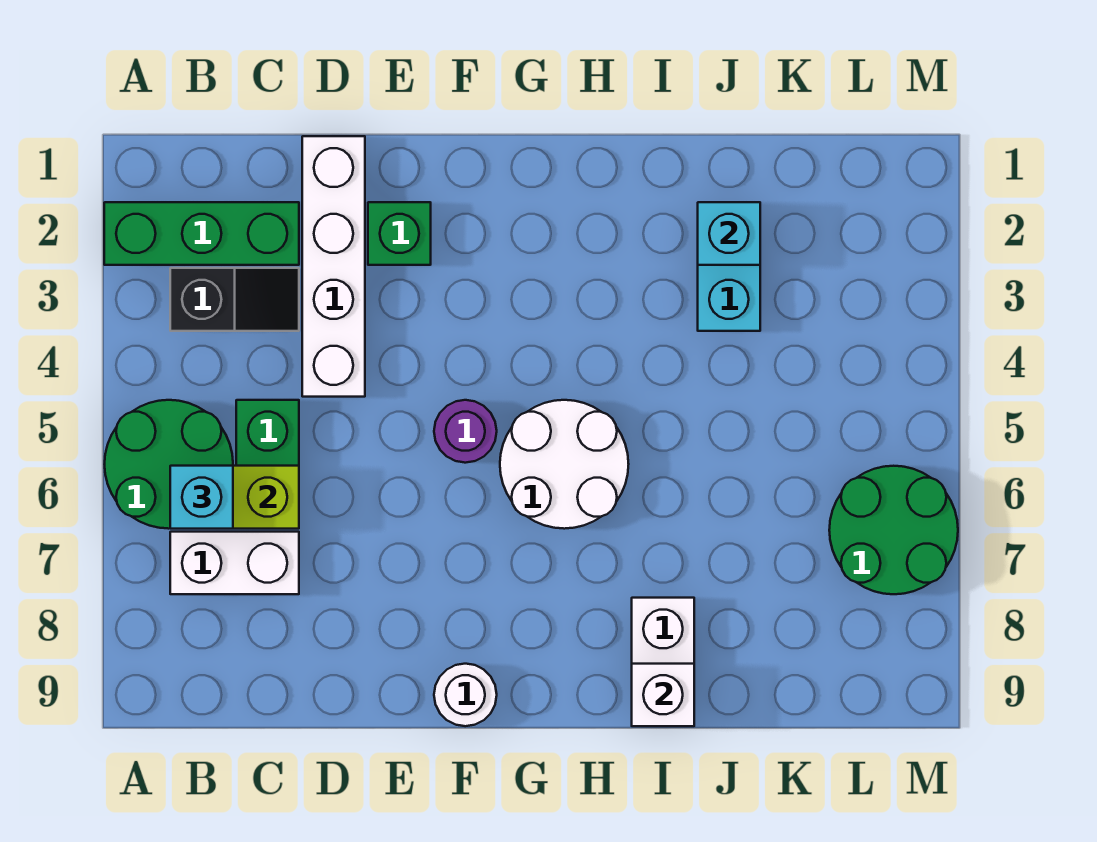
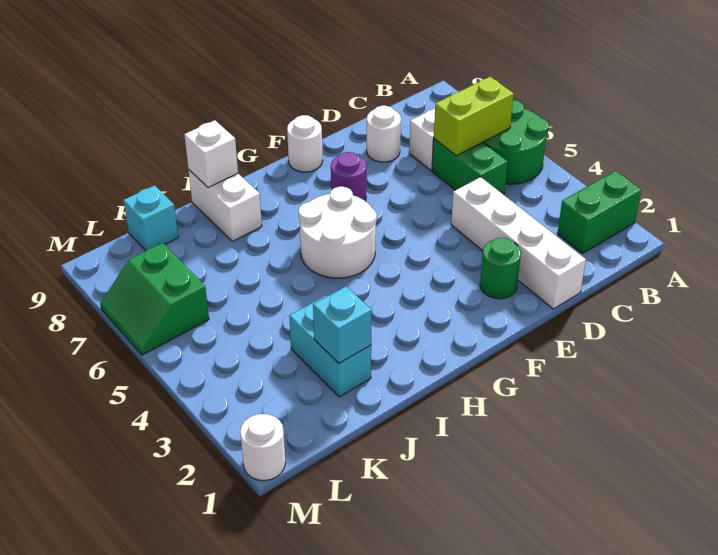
green brick A2:C2 level 1 -> green brick A2:B2 level 1
black slope B3:C3 level 1 top B -> none
cyan brick B6 level 3 -> cyan brick K9 level 1
none -> white round brick D8 level 1
green brick E2 level 1 -> green round brick E2 level 1
purple round brick F5 level 1 -> purple round brick F7 level 1
green round brick L6:M7 level 1 -> green slope L6:M7 level 1 top L
none -> white round brick M1 level 1

